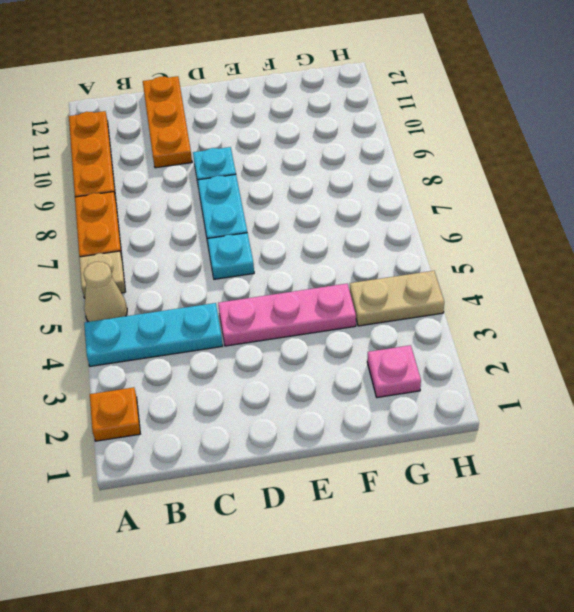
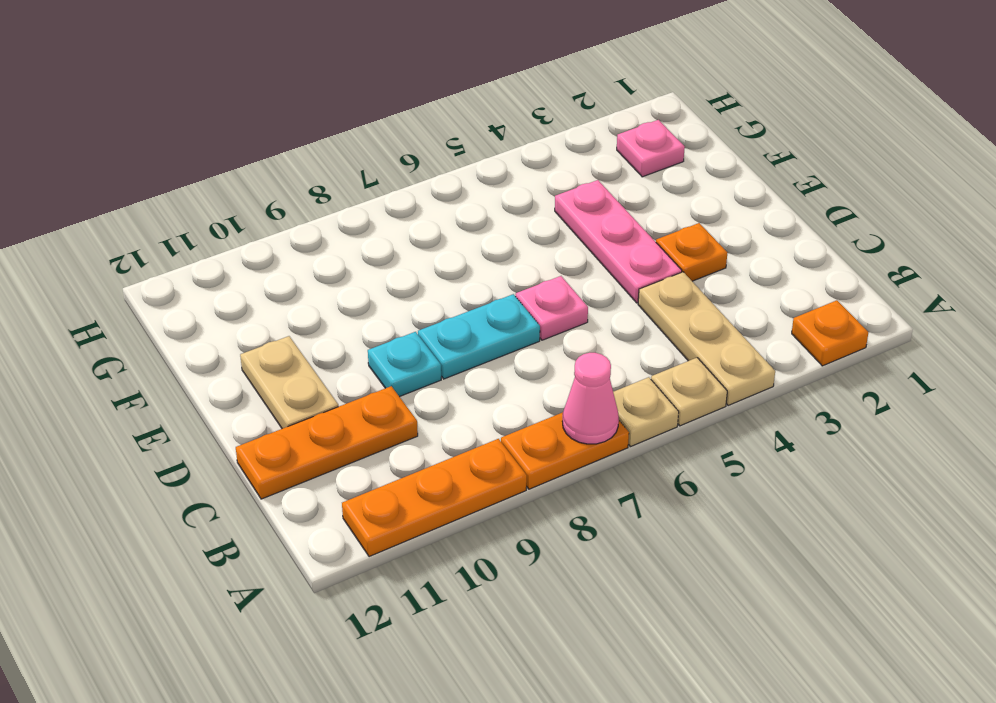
cyan plate A4:C4 level 1 -> tan plate A4:C4 level 1
tan cone A5 level 1 -> tan plate A5 level 1
none -> pink cone A7 level 2
none -> orange plate D3 level 1
cyan plate D6 level 1 -> pink plate D6 level 1
tan plate G4:H4 level 1 -> tan plate D11:E11 level 1

